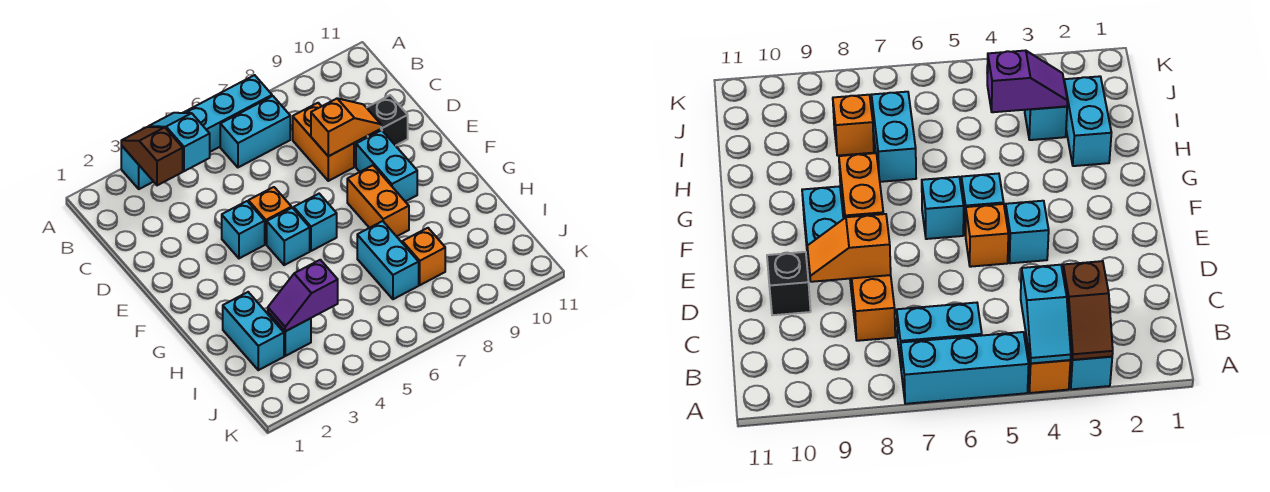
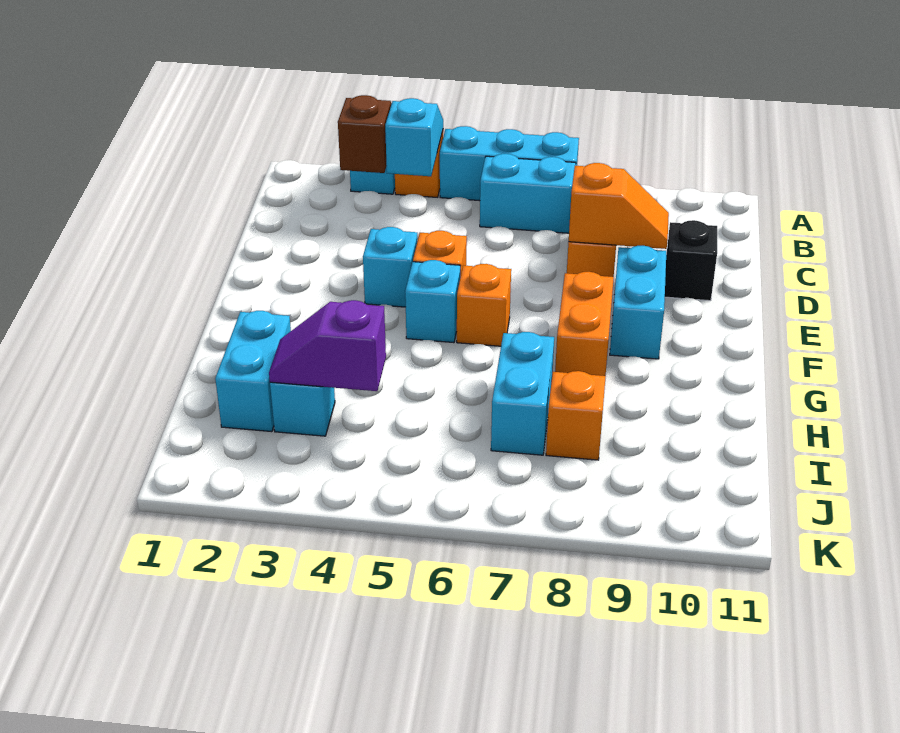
cyan brick F6 level 1 -> orange brick F6 level 1

